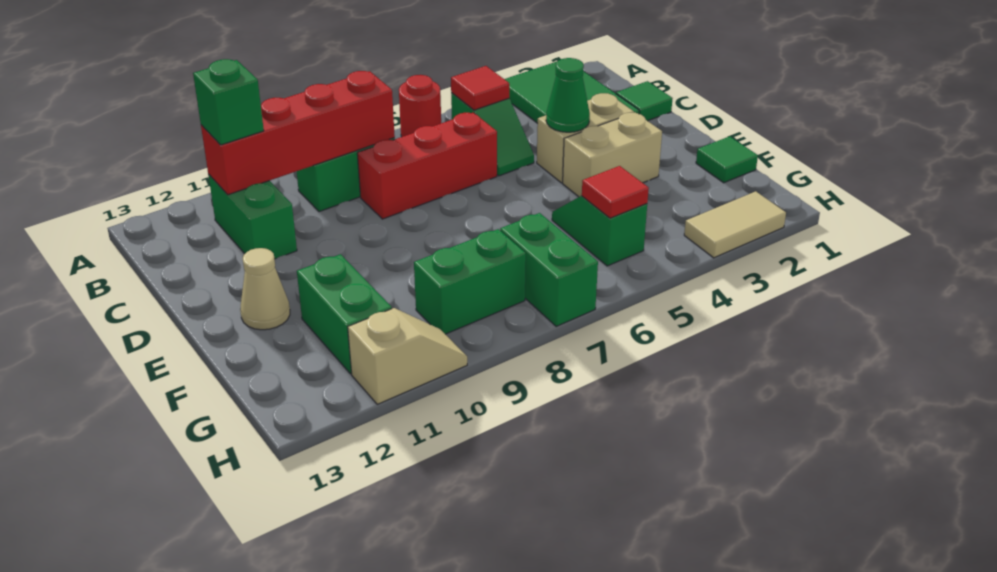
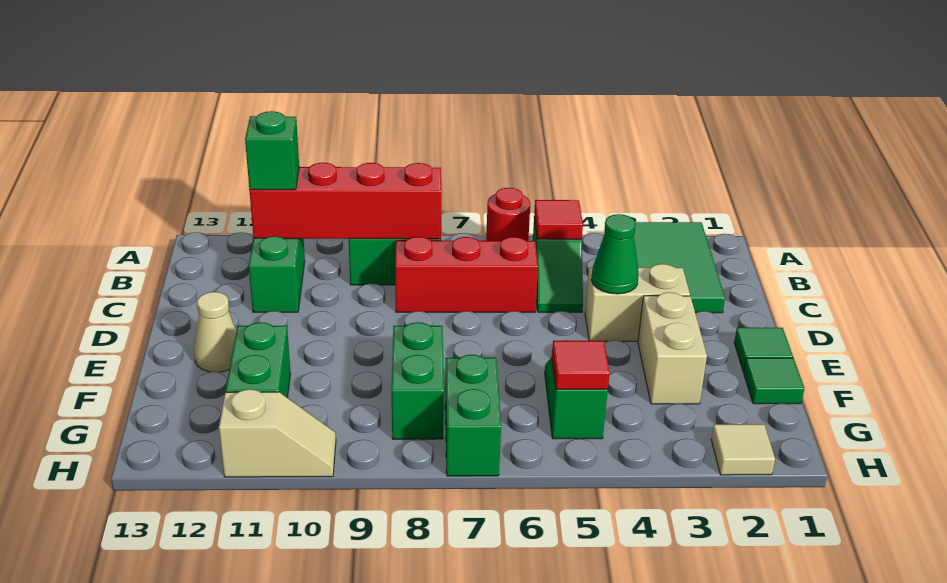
green tile C1 level 1 -> green tile E1 level 1
tan brick E3:E4 level 1 -> tan brick E3:F3 level 1
green brick G8:G9 level 1 -> green brick F8:G8 level 1
tan tile H2:H3 level 1 -> tan tile H2 level 1

